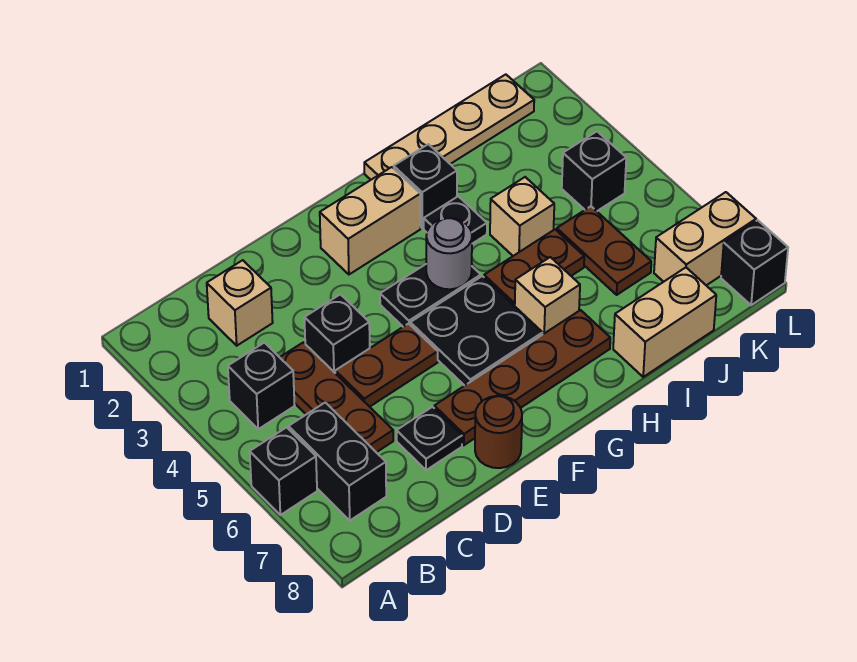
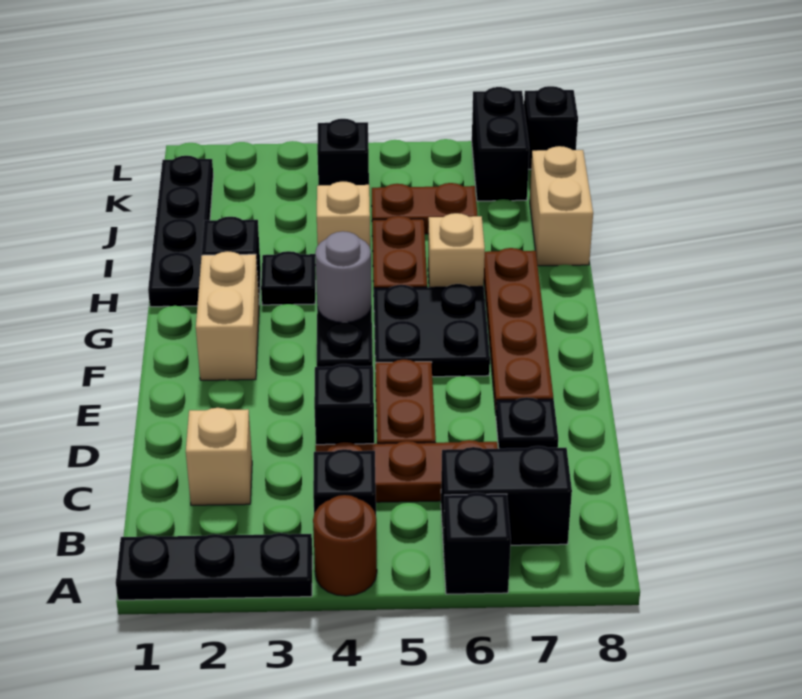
none -> black plate A1:A3 level 1
brown round brick E8 level 1 -> brown round brick A4 level 1
tan plate H1:K1 level 1 -> black plate H1:K1 level 1
tan brick K7:L7 level 1 -> black brick K7:L7 level 1

